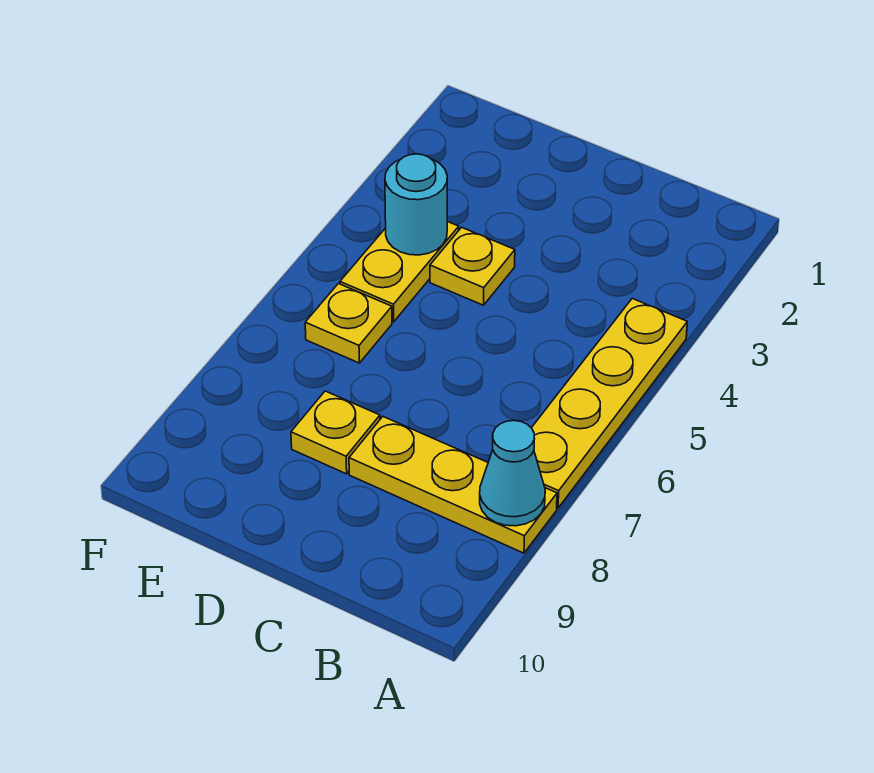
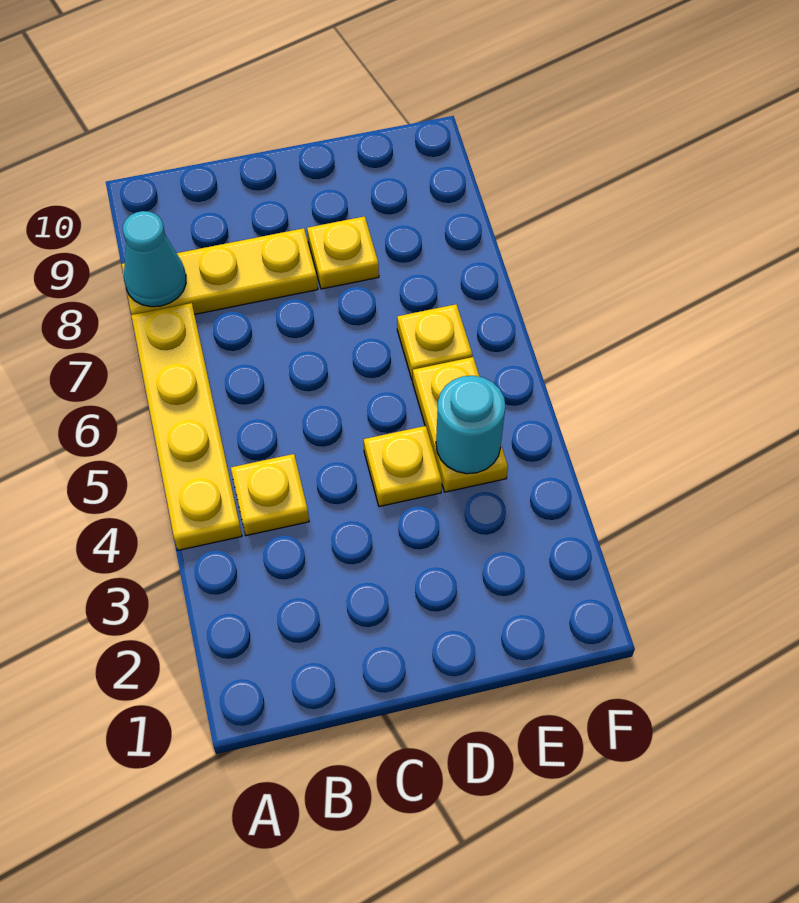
none -> yellow plate B4 level 1

